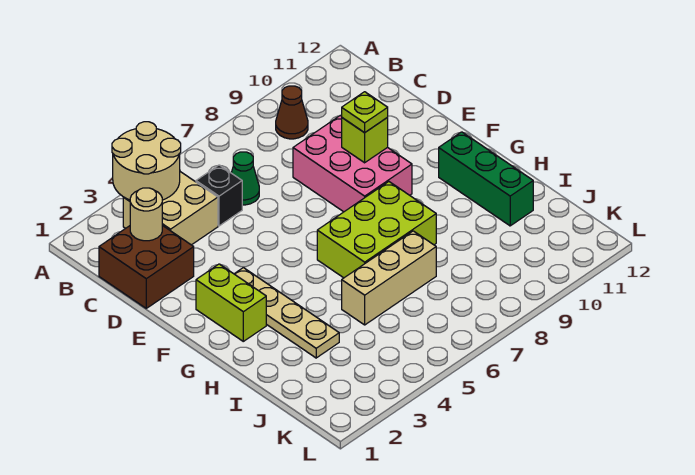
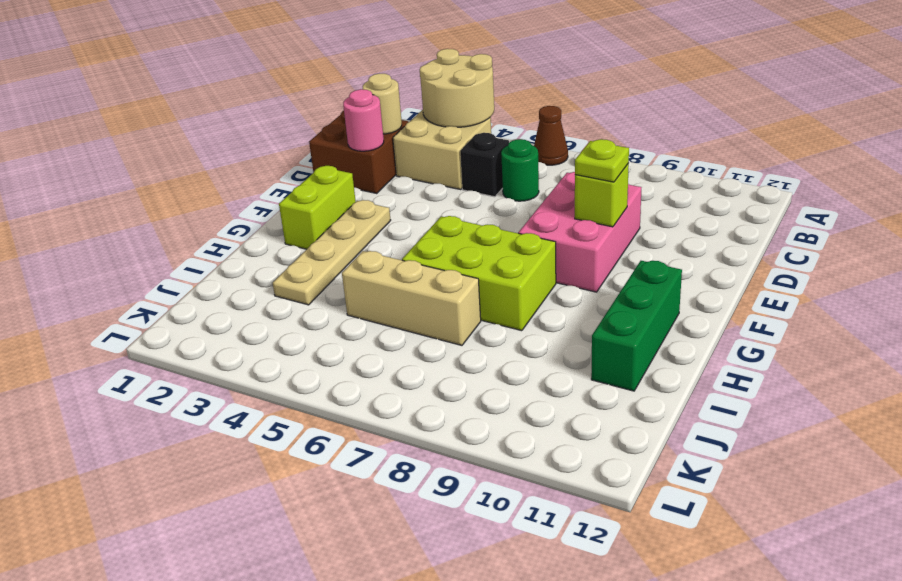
brown cone B9 level 1 -> brown cone A6 level 1
green cone C6 level 1 -> green round brick C6 level 1
none -> pink round brick D2 level 2

